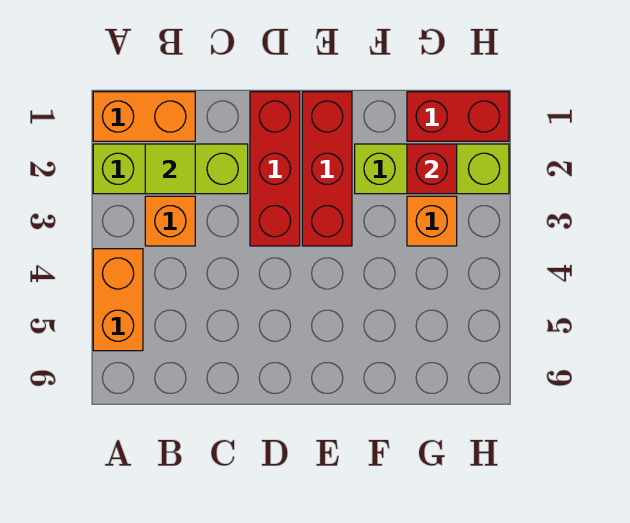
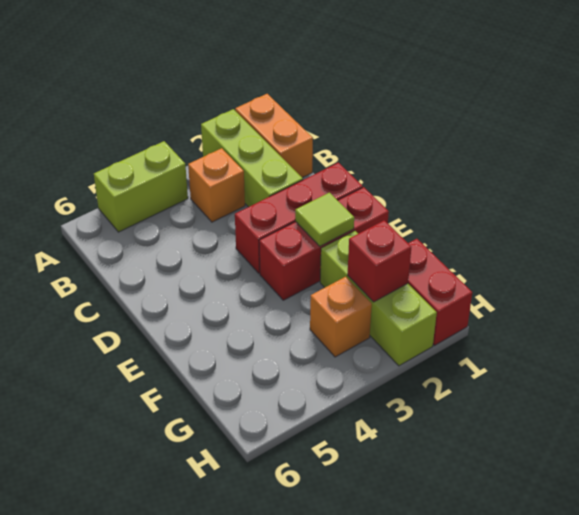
orange brick A4:A5 level 1 -> lime brick A4:A5 level 1
lime tile B2 level 2 -> lime tile E2 level 2

